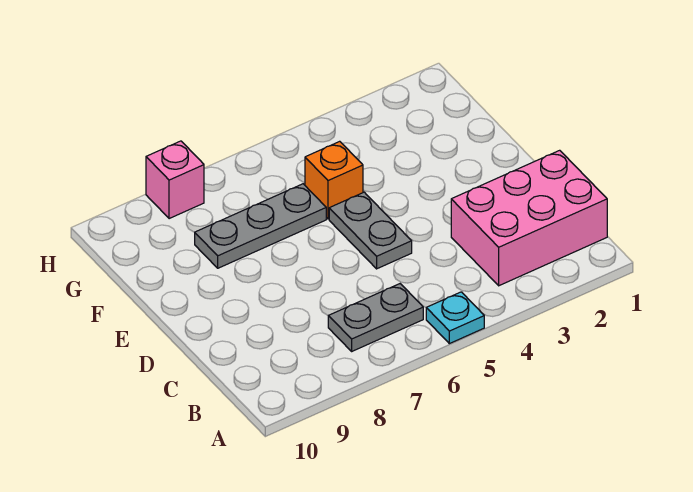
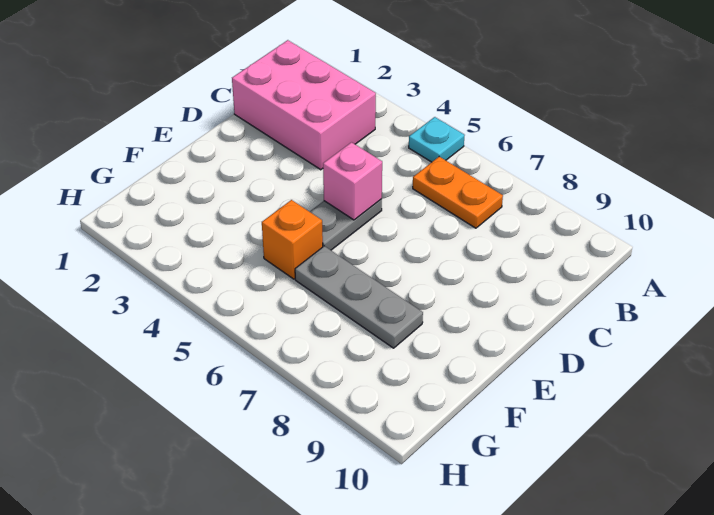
grey plate B6:B7 level 1 -> orange plate B6:B7 level 1
pink brick H8 level 1 -> pink brick D5 level 2

